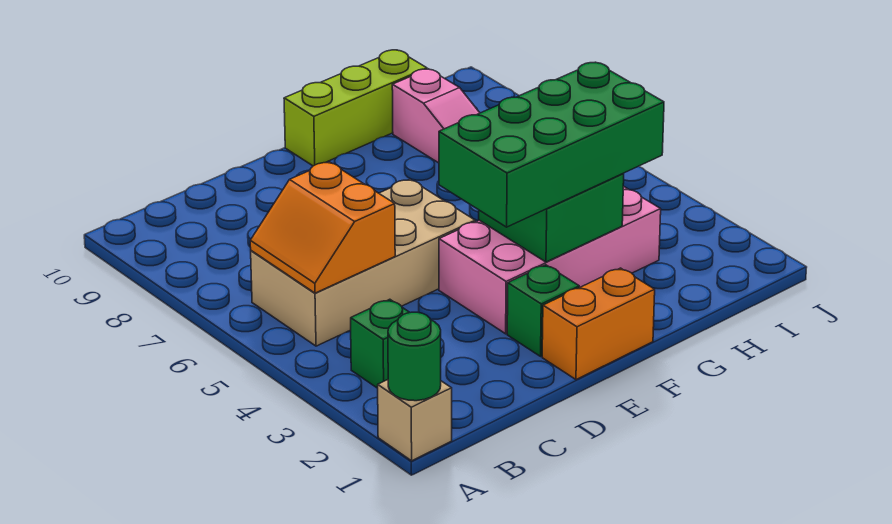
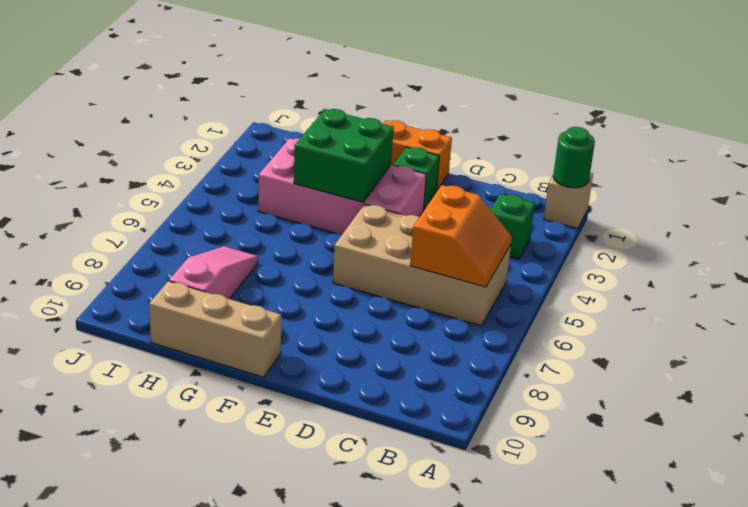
green brick E3:H4 level 3 -> none
lime brick F10:H10 level 1 -> tan brick F10:H10 level 1

